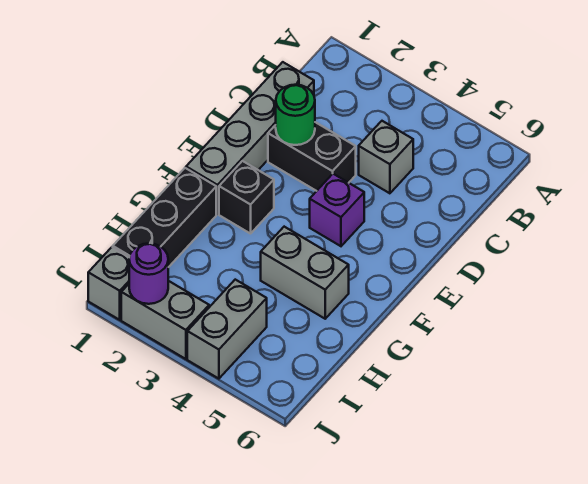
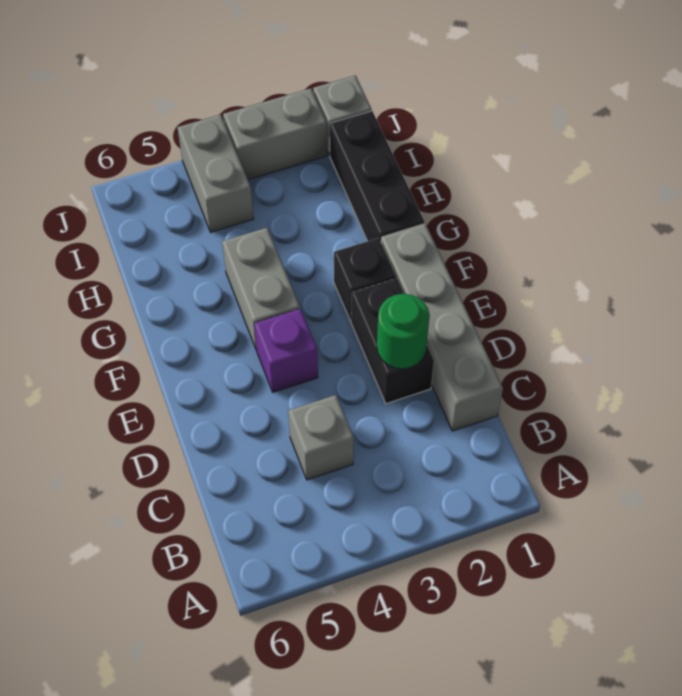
black brick D2:D3 level 1 -> black brick D2:E2 level 1
grey brick G4:G5 level 1 -> grey brick F4:G4 level 1
purple round brick J2 level 2 -> none

